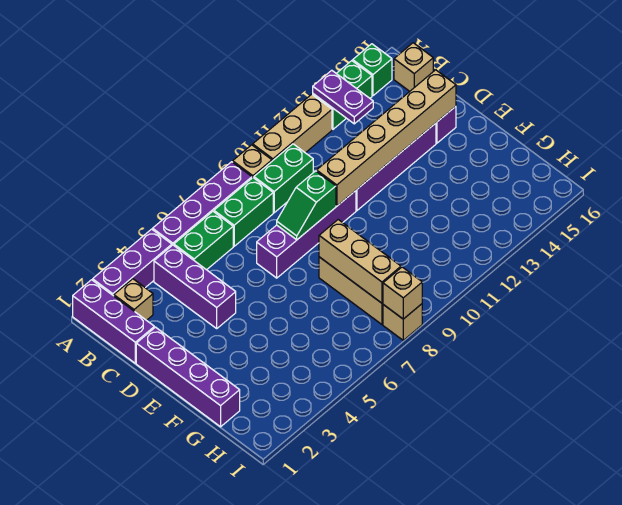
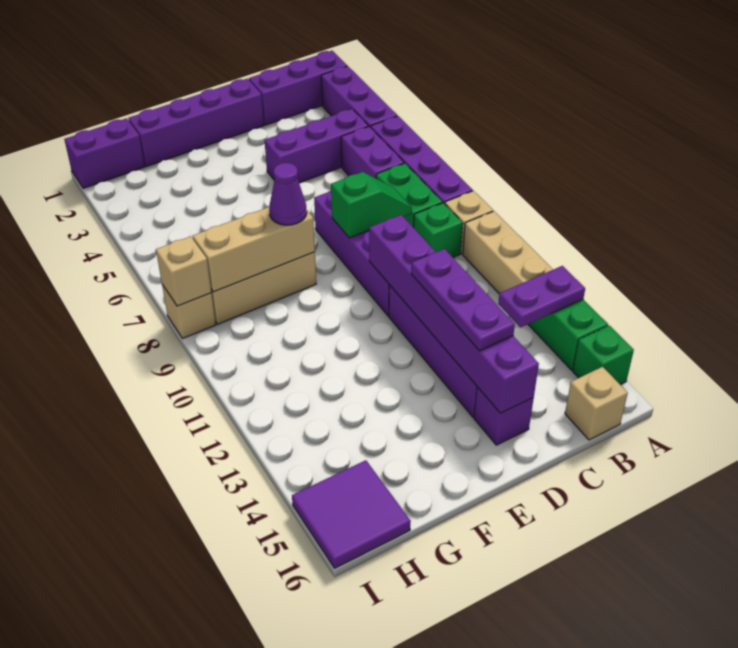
tan brick B2 level 1 -> none
green brick B5:B6 level 1 -> purple brick B5:B6 level 1
green brick B9:B10 level 1 -> green brick B9 level 1
green slope D8:D9 level 2 top 9 -> green slope C8:D8 level 2 top D
tan brick D10:D15 level 2 -> purple brick D10:D15 level 2
none -> purple plate D12:D14 level 3
none -> purple cone F8 level 3
none -> purple brick H1:I1 level 1
none -> purple tile H15:I16 level 1

